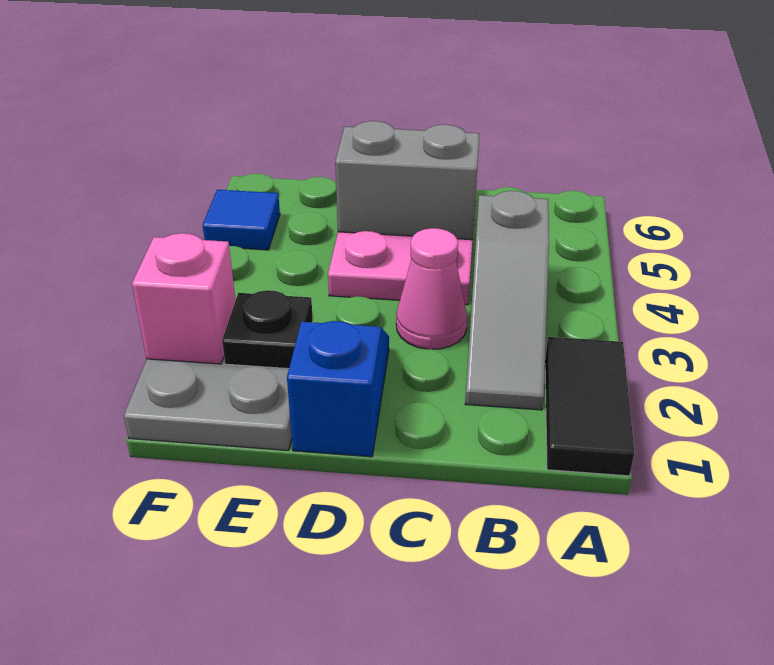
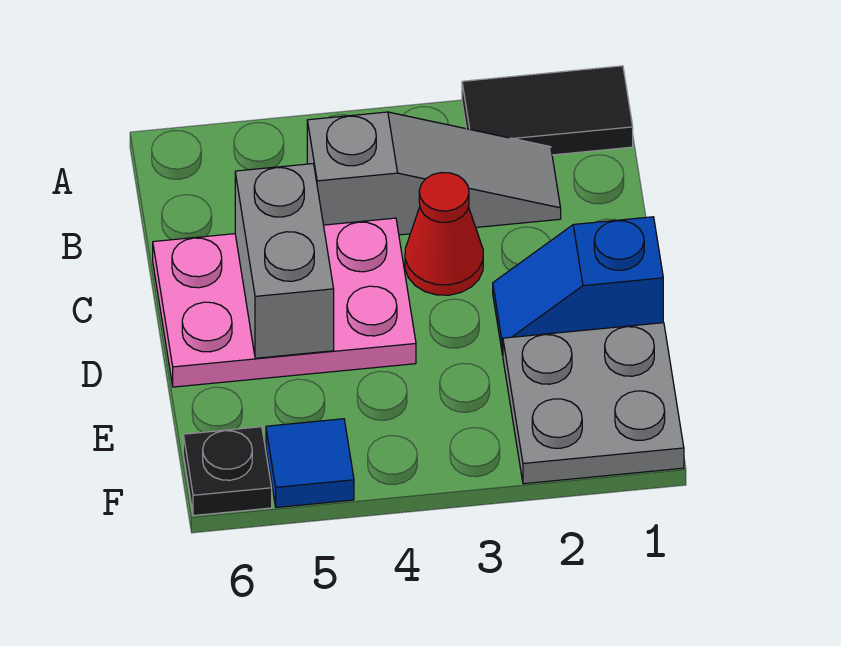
pink cone C3 level 1 -> red cone C3 level 1
black plate E2 level 2 -> black plate F6 level 1
pink brick F2 level 2 -> none

